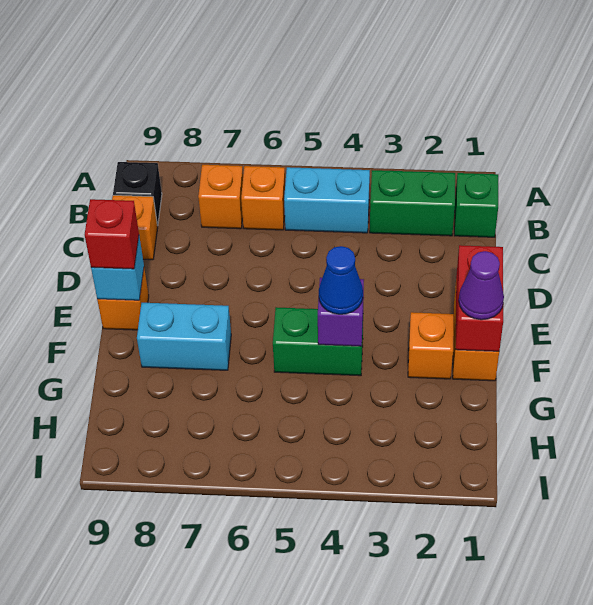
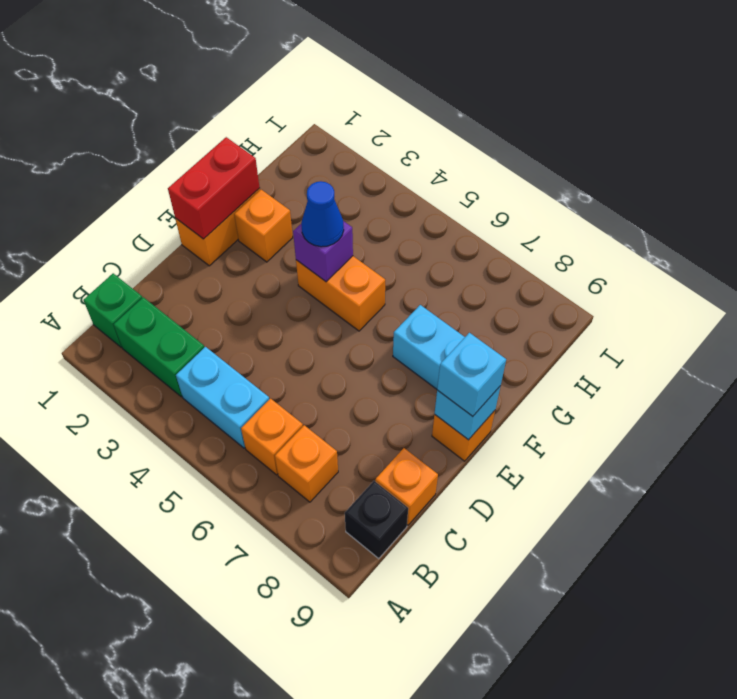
red brick E9 level 3 -> cyan brick E9 level 3
purple cone F1 level 3 -> none
green brick F4:F5 level 1 -> orange brick F4:F5 level 1

